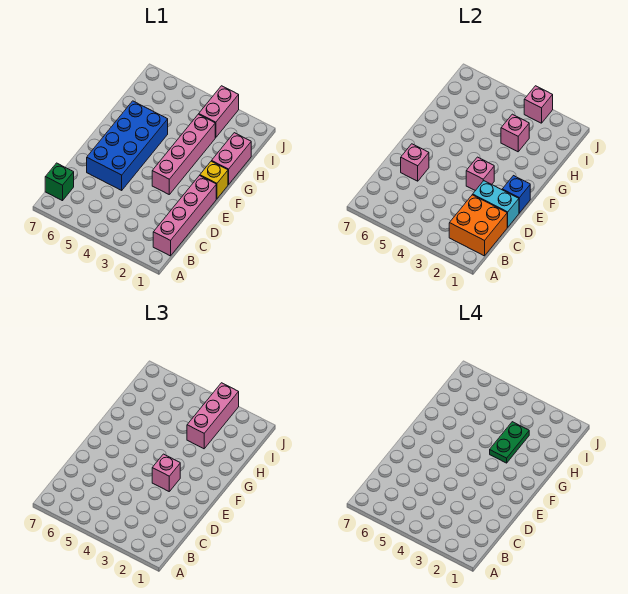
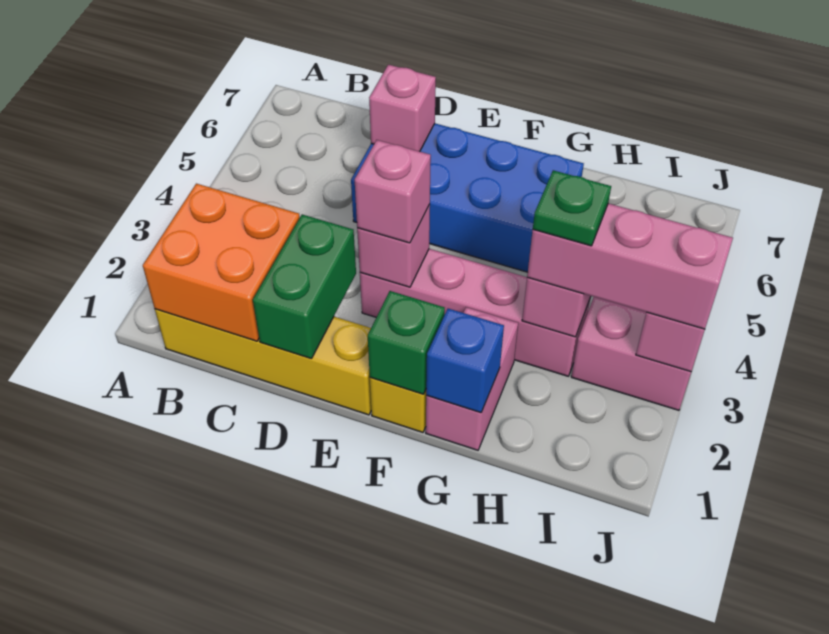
pink brick B1:E1 level 1 -> yellow brick B1:E1 level 1
green brick B7 level 1 -> green brick F1 level 2
cyan brick D1:D2 level 2 -> green brick D1:D2 level 2
blue brick E1 level 2 -> blue brick G1 level 2
pink brick G1:H1 level 1 -> pink brick G1:G2 level 1
green plate G3:H3 level 4 -> green plate H3 level 4

